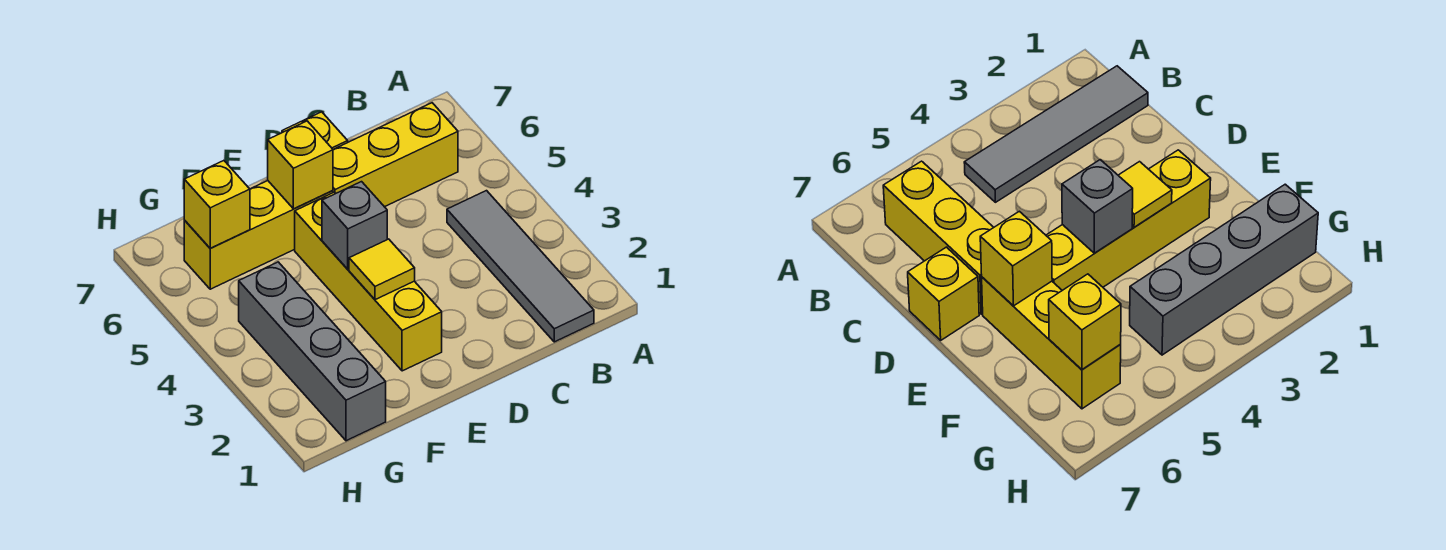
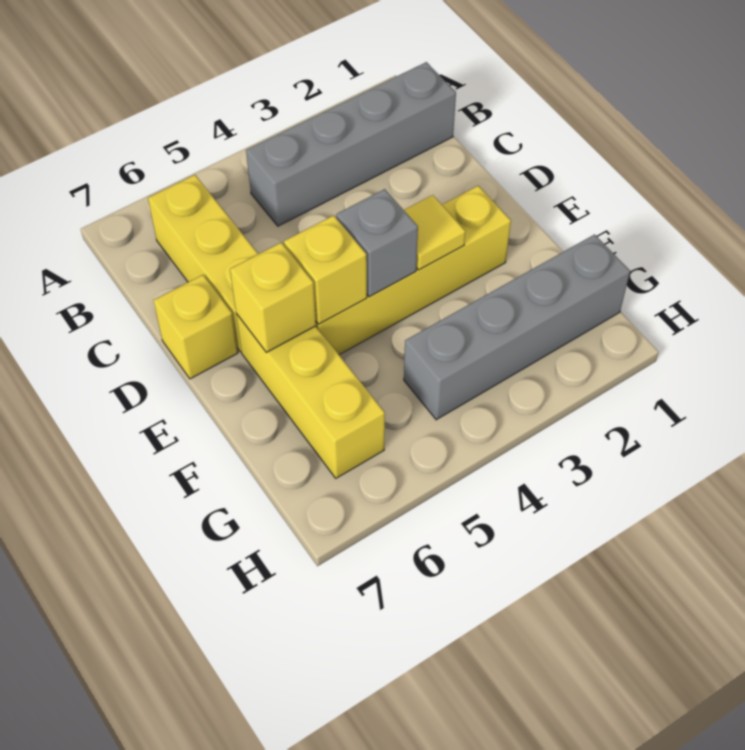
grey tile B1:B4 level 1 -> grey brick B1:B4 level 1
yellow brick G6 level 2 -> yellow brick E5 level 2

